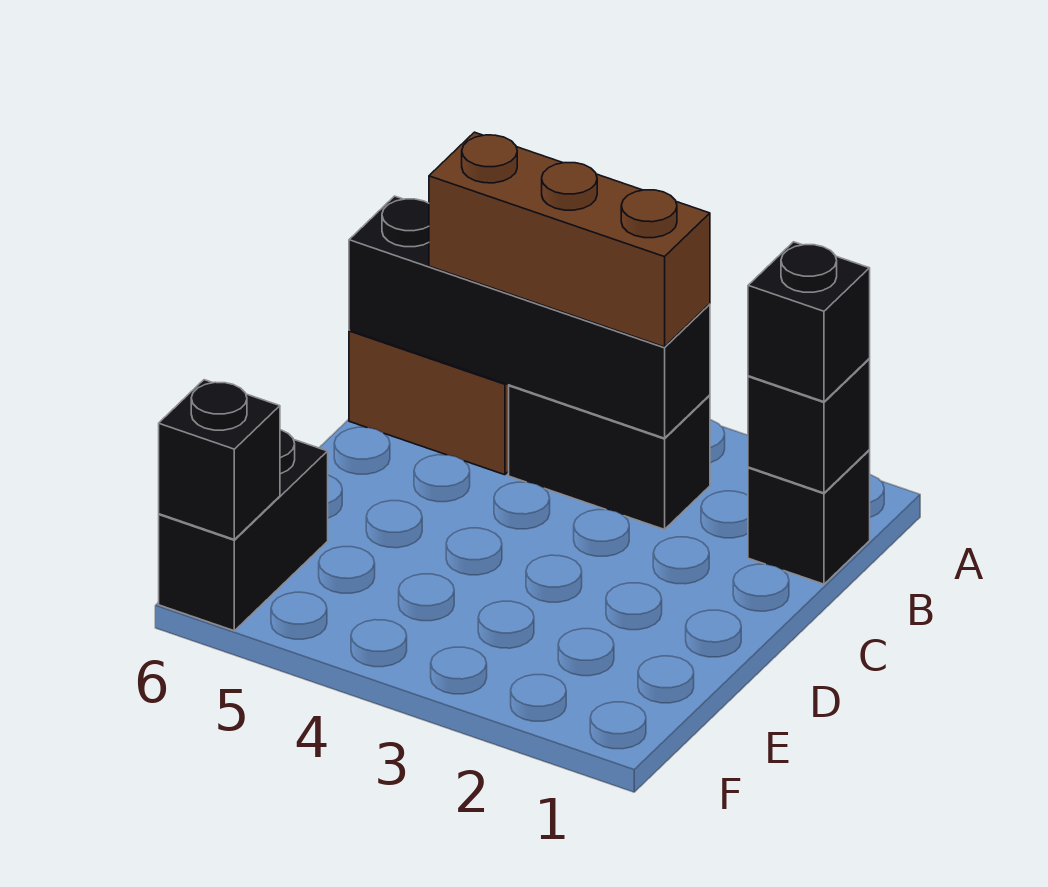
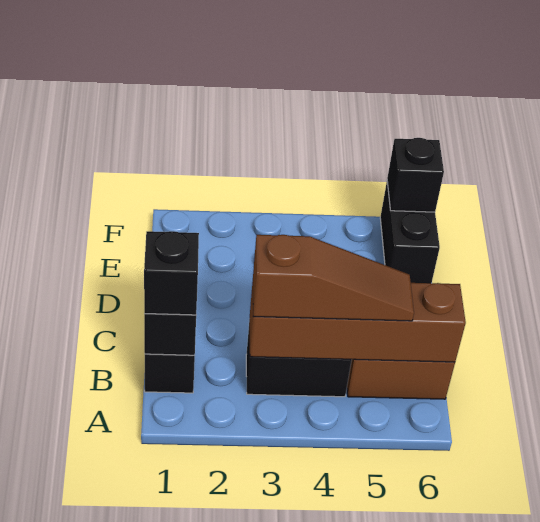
black brick B3:B6 level 2 -> brown brick B3:B6 level 2
brown brick B3:B5 level 3 -> brown slope B3:B5 level 3 top 3

